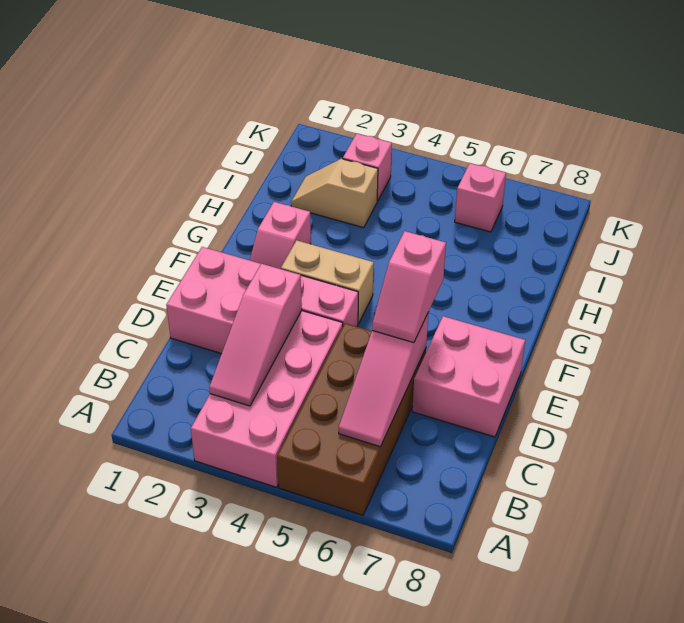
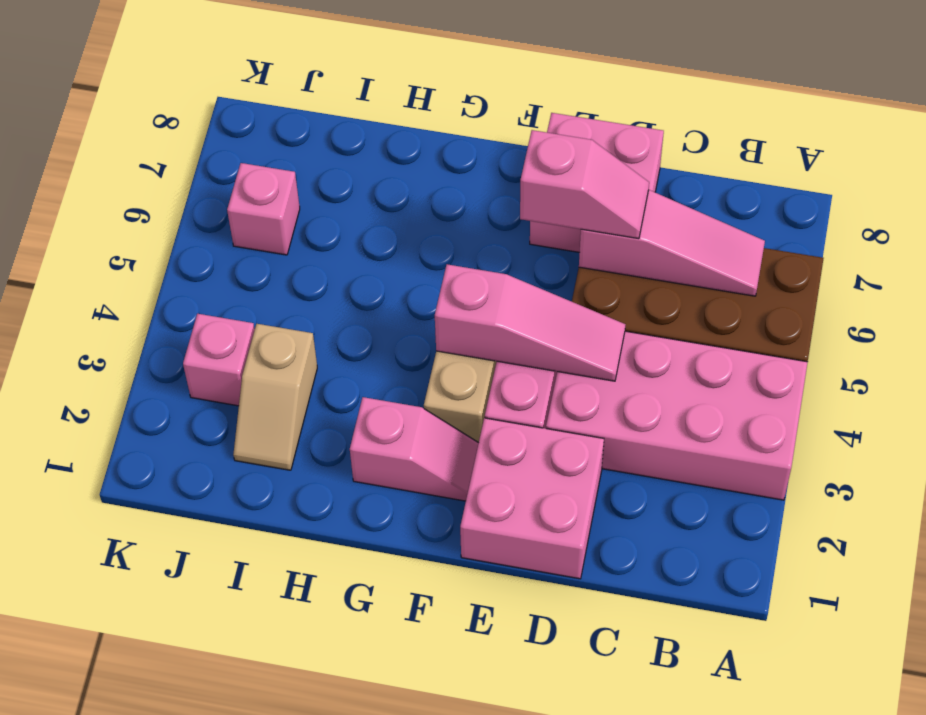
pink slope B3:D3 level 2 top D -> pink slope D4:F4 level 2 top F

